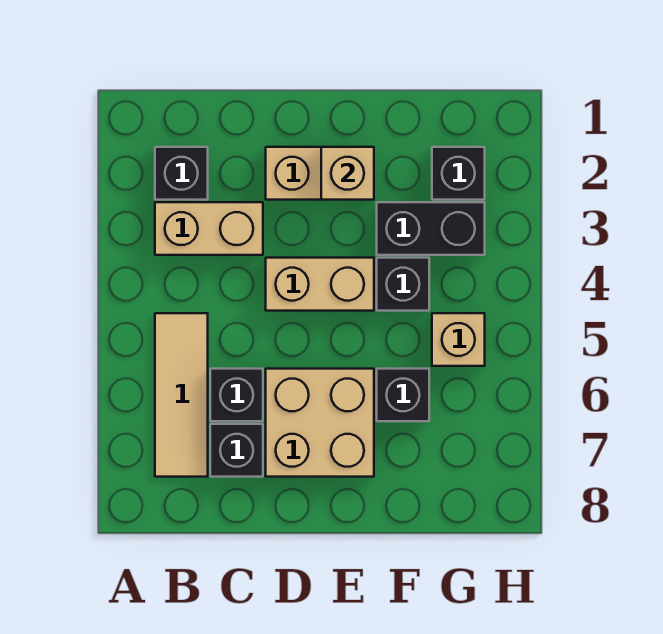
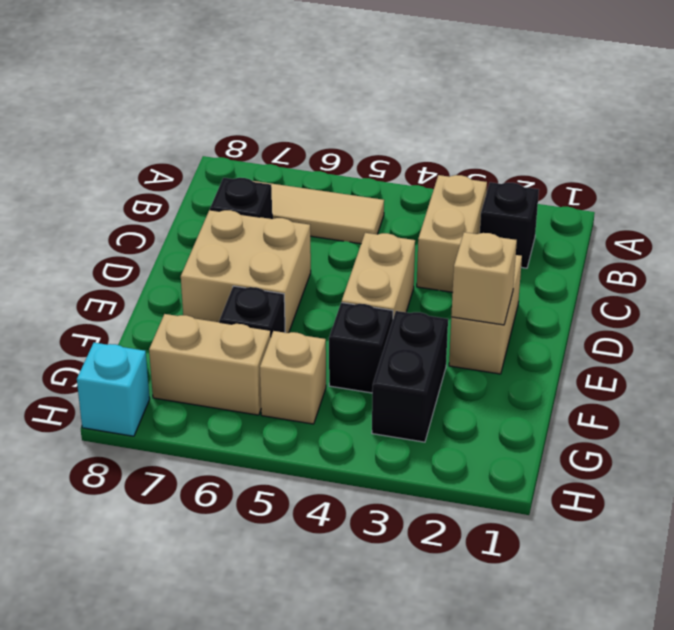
black brick C6 level 1 -> none
black brick G2 level 1 -> none
none -> tan brick G6:G7 level 1
none -> cyan brick H8 level 1

